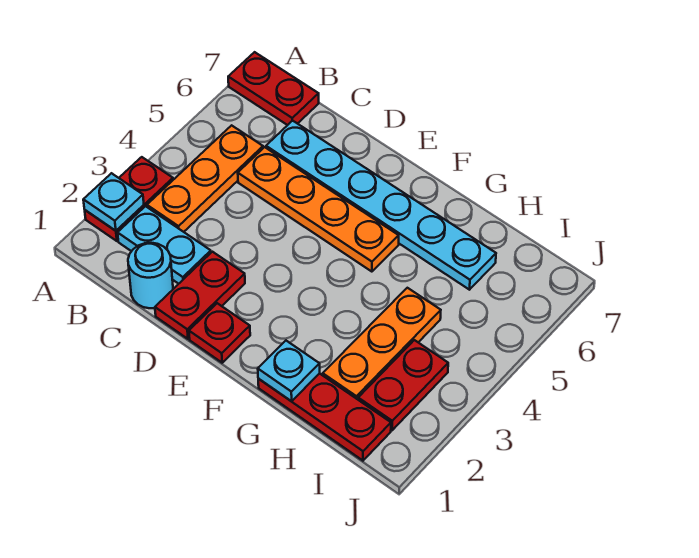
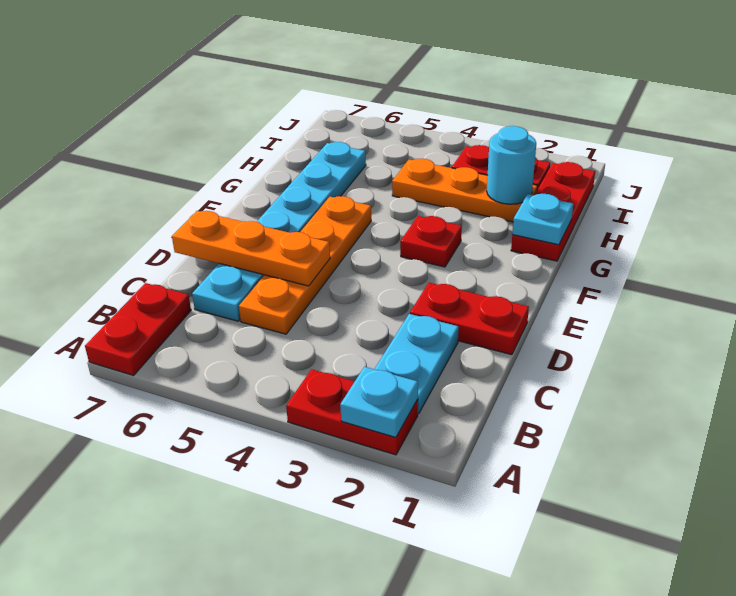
orange plate B3:B5 level 1 -> orange plate D5:D7 level 2
cyan round brick C1 level 1 -> cyan round brick H2 level 2
red plate E1 level 1 -> red plate F3 level 1

